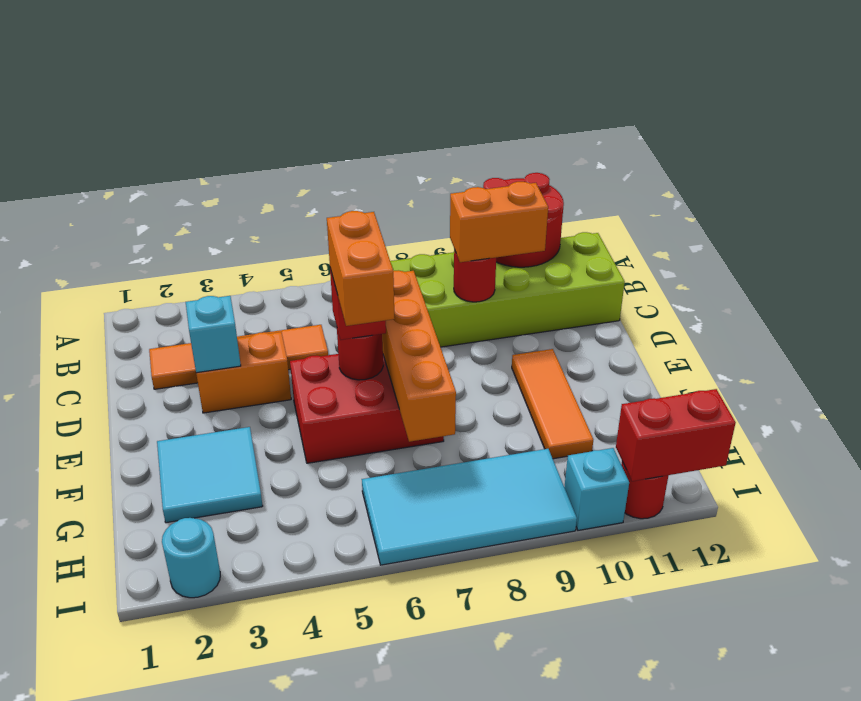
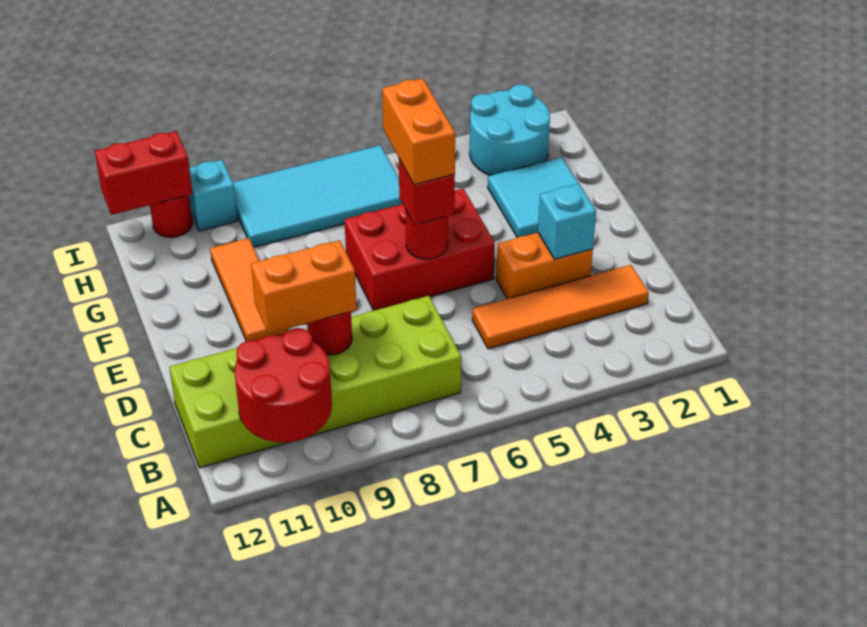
orange brick D7:G7 level 2 -> none
cyan round brick I2 level 1 -> cyan round brick H2:I3 level 1

